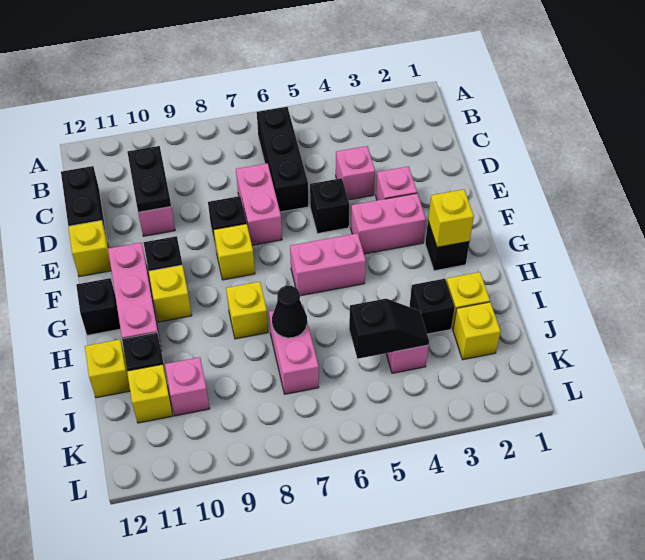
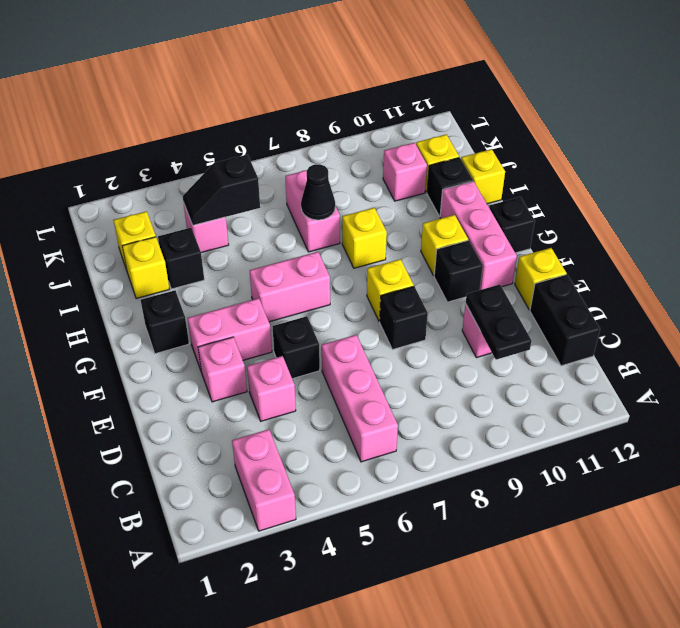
black brick B6:D6 level 1 -> pink brick B6:D6 level 1
pink brick D7:E7 level 1 -> pink brick A3:B3 level 1
yellow brick G2 level 2 -> none

